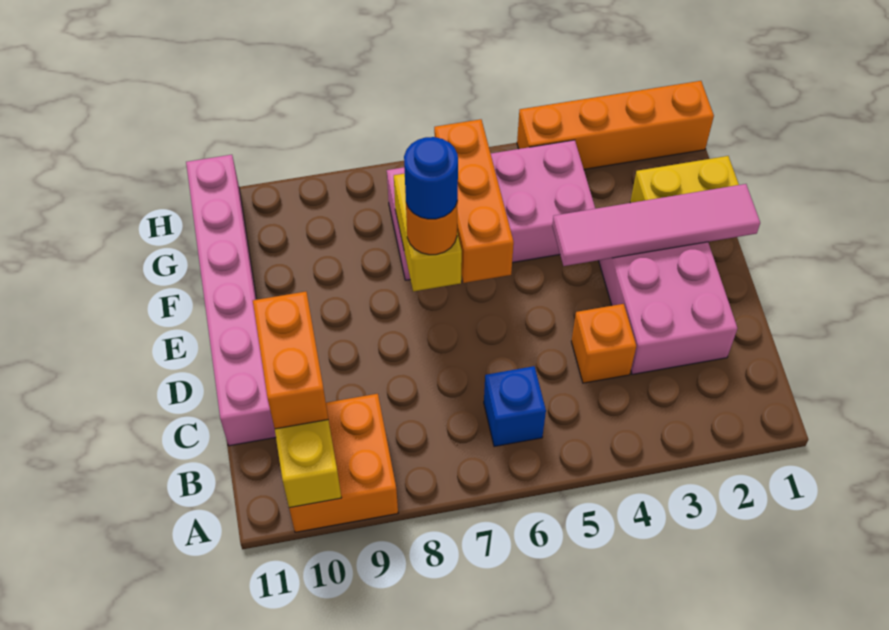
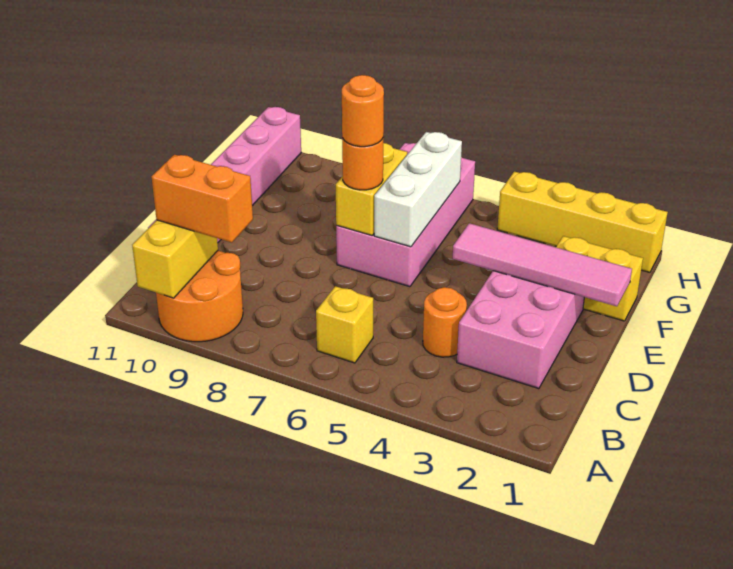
orange brick A9:B10 level 1 -> orange round brick A9:B10 level 1
blue brick B6 level 1 -> yellow brick B6 level 1
orange brick B10:C10 level 3 -> orange brick B9:B10 level 3
orange brick C4 level 1 -> orange round brick C4 level 1
orange brick E6:G6 level 2 -> white brick E6:G6 level 2
blue round brick E7 level 4 -> orange round brick E7 level 4
pink brick F4:G7 level 1 -> pink brick E6:H7 level 1
orange brick H1:H4 level 1 -> yellow brick H1:H4 level 1

